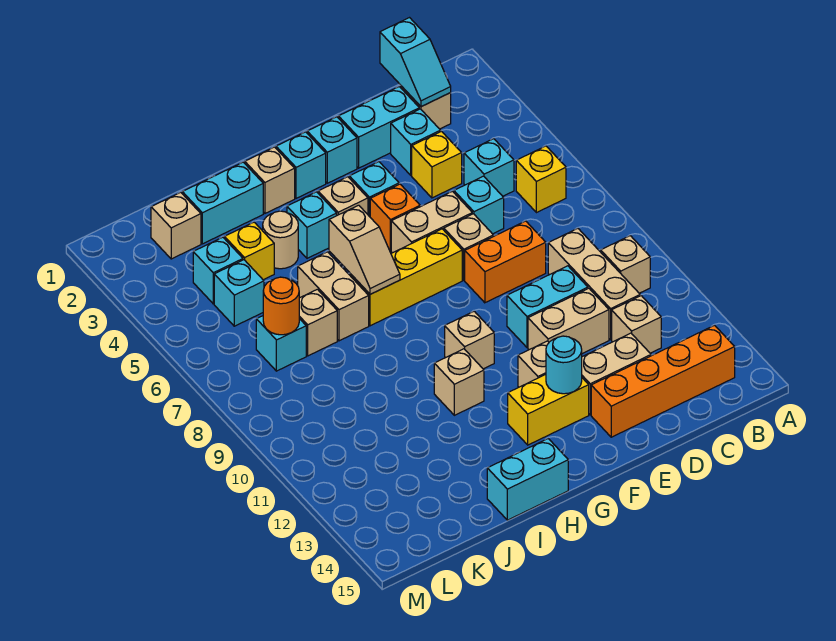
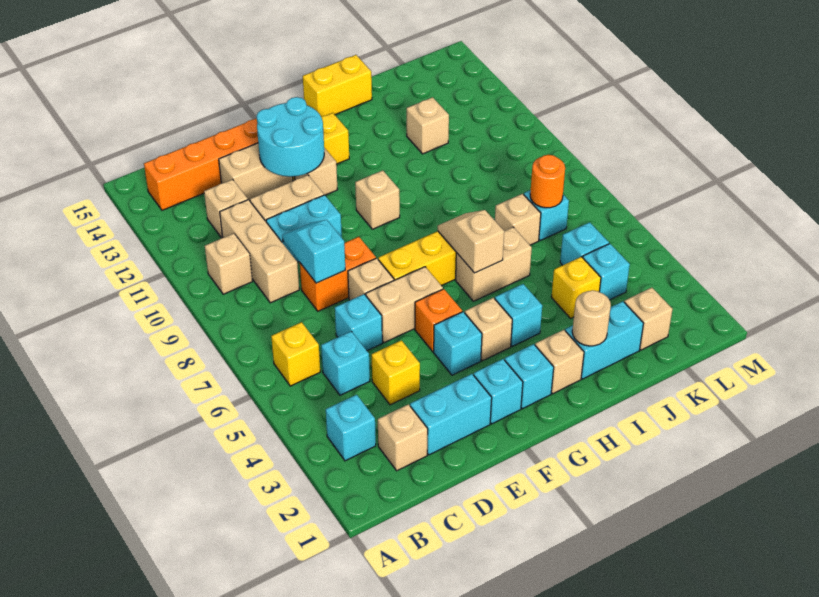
cyan slope C1:C2 level 2 top 1 -> cyan slope D8:D9 level 2 top 8
cyan brick D3 level 1 -> cyan brick B3 level 1
cyan round brick F13 level 2 -> cyan round brick E12:F13 level 2
tan brick H11 level 1 -> tan brick J12 level 1
cyan brick H15:I15 level 1 -> yellow brick H15:I15 level 1
tan round brick I4 level 1 -> tan round brick I2 level 2
tan brick I6:I7 level 1 -> tan brick H6:I6 level 1

